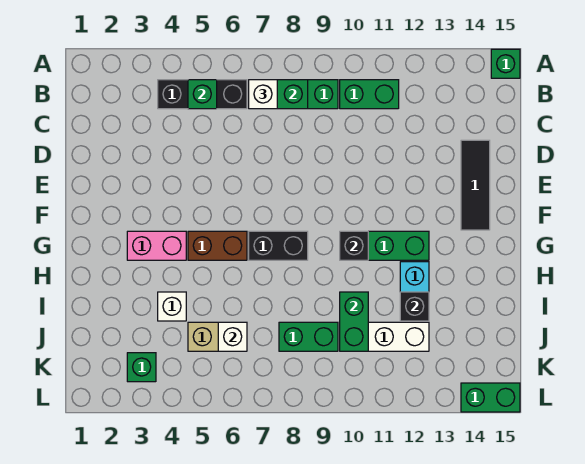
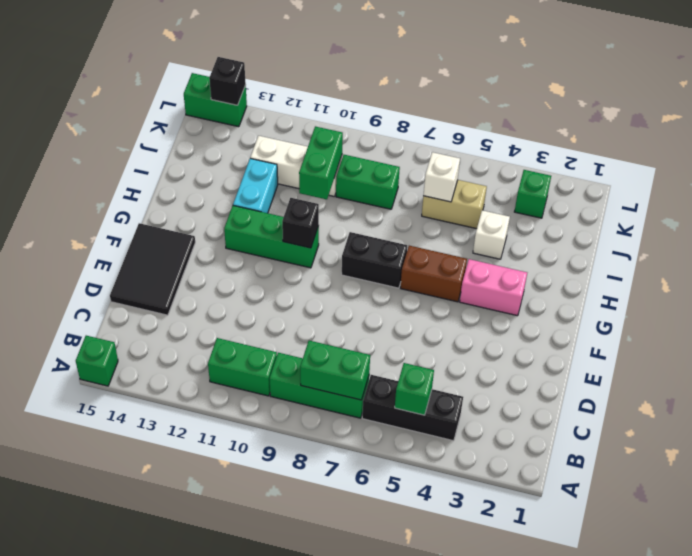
white brick B7 level 3 -> none
black tile D14:F14 level 1 -> black tile D14:F15 level 1
black brick I12 level 2 -> black brick L14 level 2

